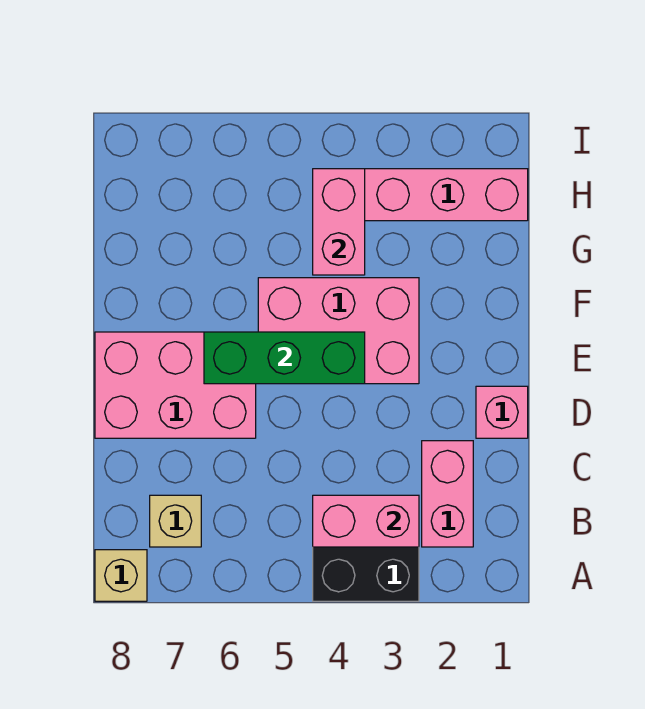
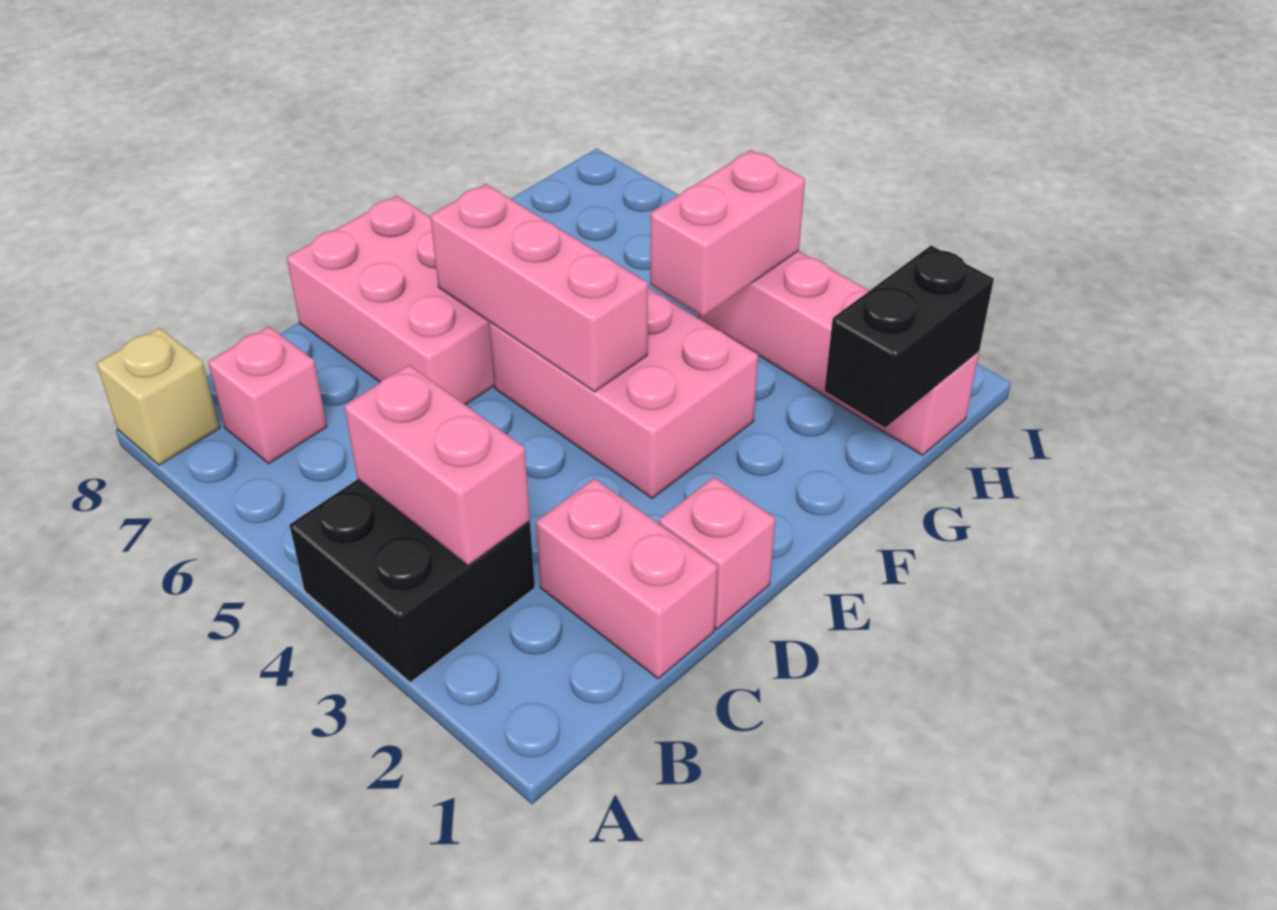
pink brick B2:C2 level 1 -> pink brick C1:C2 level 1
tan brick B7 level 1 -> pink brick B7 level 1
green brick E4:E6 level 2 -> pink brick E4:E6 level 2
none -> black brick G1:H1 level 2

